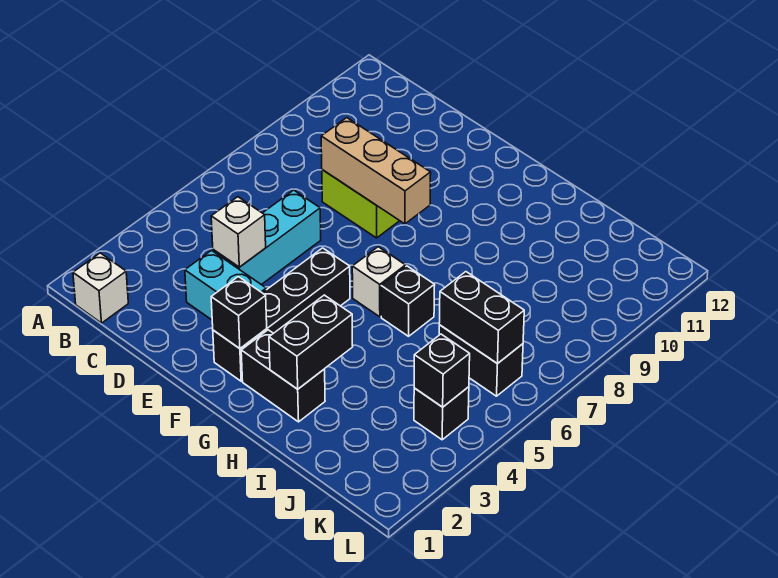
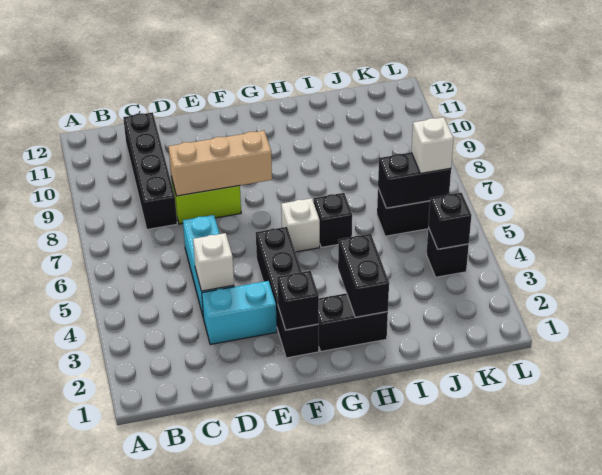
white brick B1 level 1 -> white brick K6 level 3
none -> black brick C8:C11 level 1

